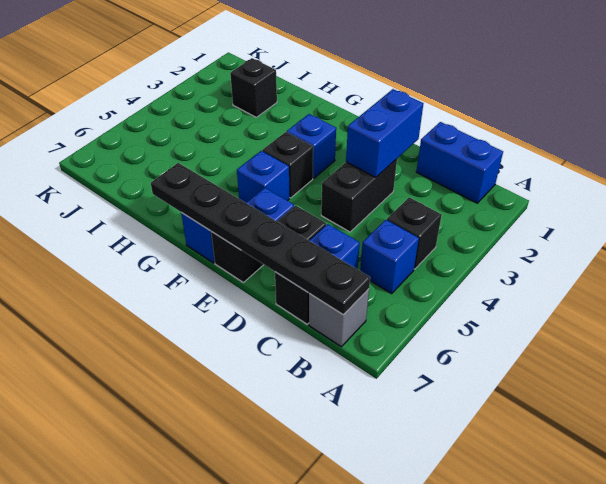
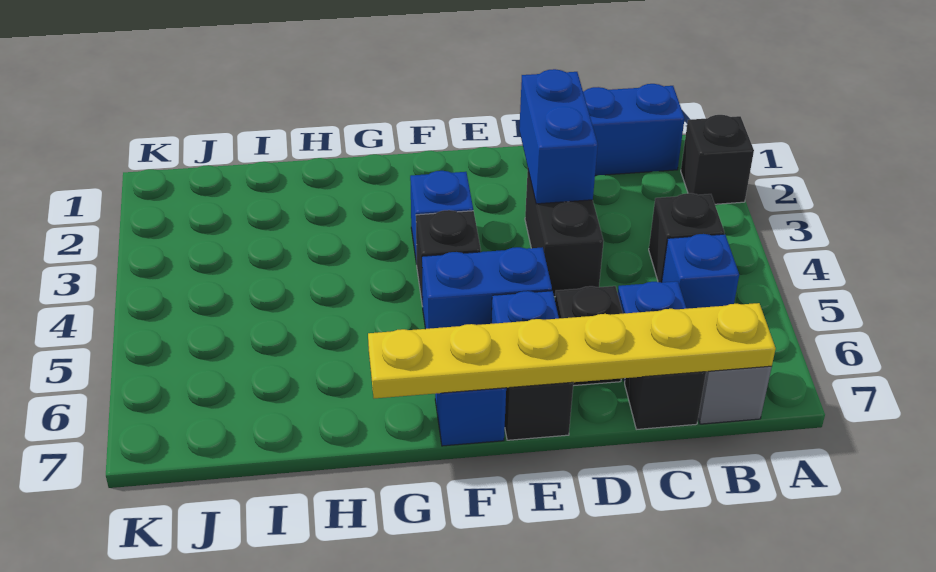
black plate B7:G7 level 2 -> yellow plate B7:G7 level 2
blue brick F5 level 1 -> blue brick E5:F5 level 1
black brick I2 level 1 -> black brick A2 level 1

